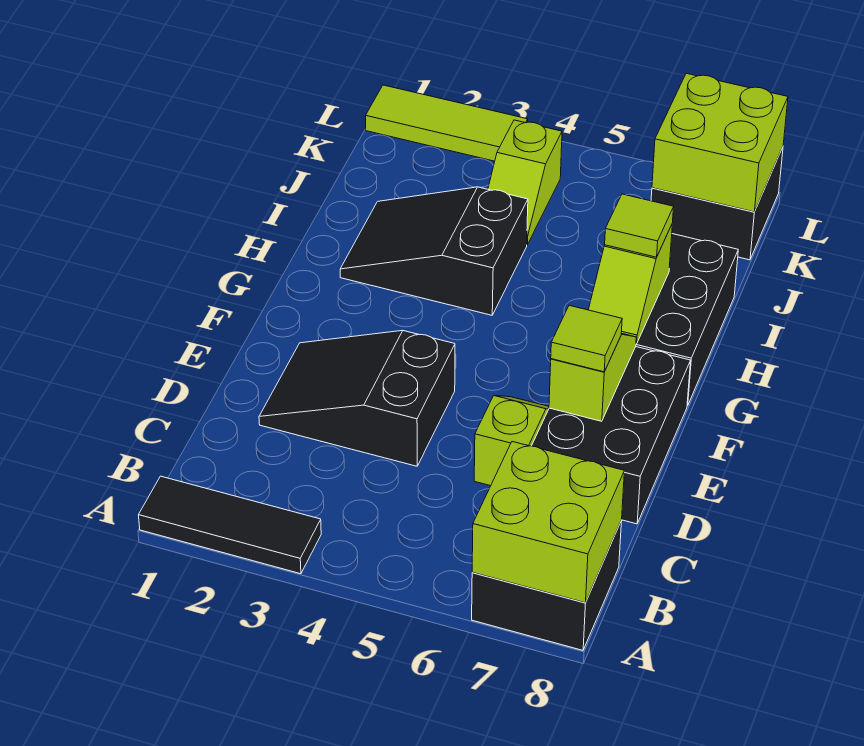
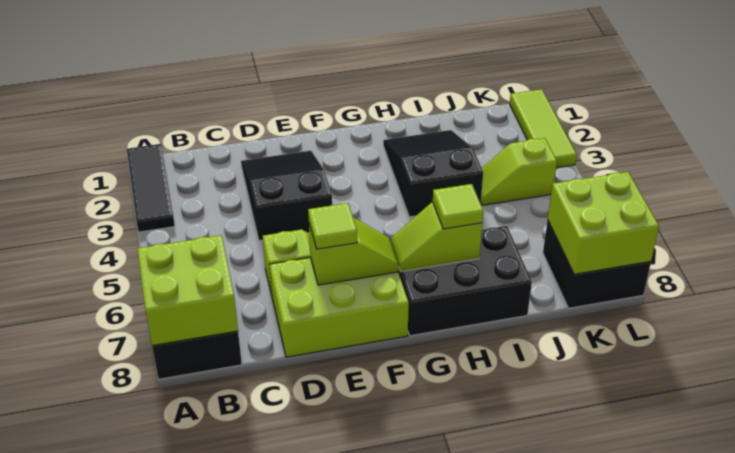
black brick D7:F8 level 1 -> lime brick D7:F8 level 1

